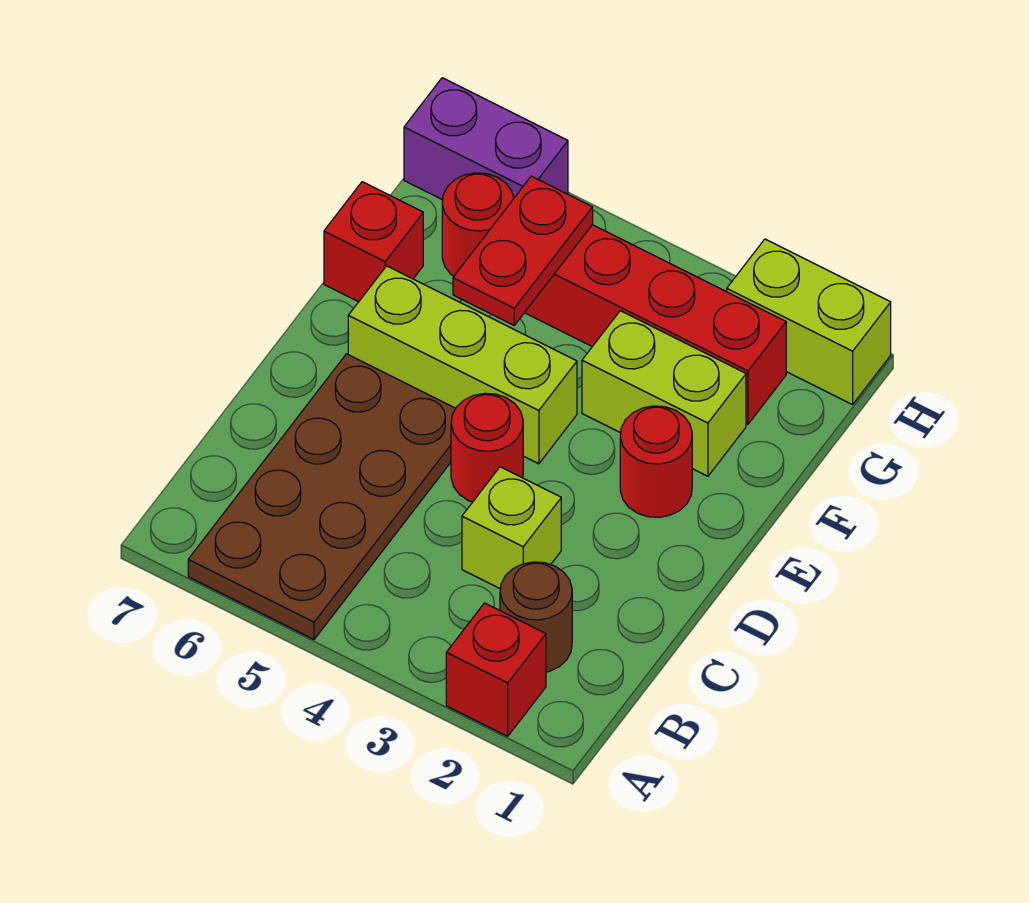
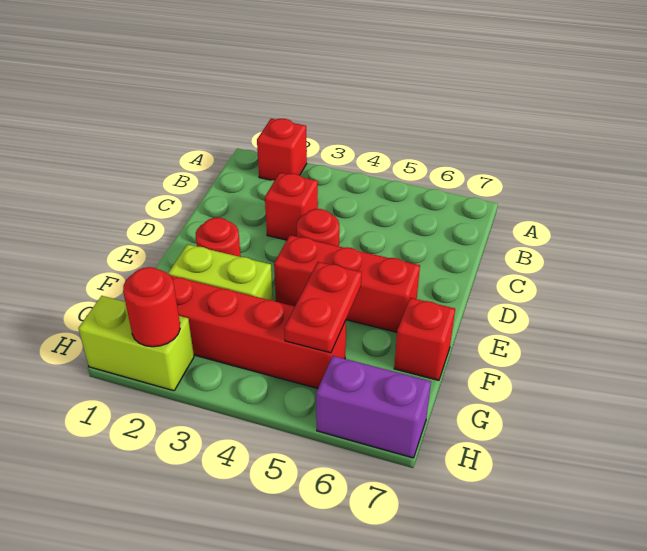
brown plate A5:D6 level 1 -> none
brown round brick B2 level 1 -> none
lime brick C3 level 1 -> red brick C3 level 1
lime brick E4:E6 level 1 -> red brick E4:E6 level 1
red round brick G6 level 1 -> red round brick H2 level 2

